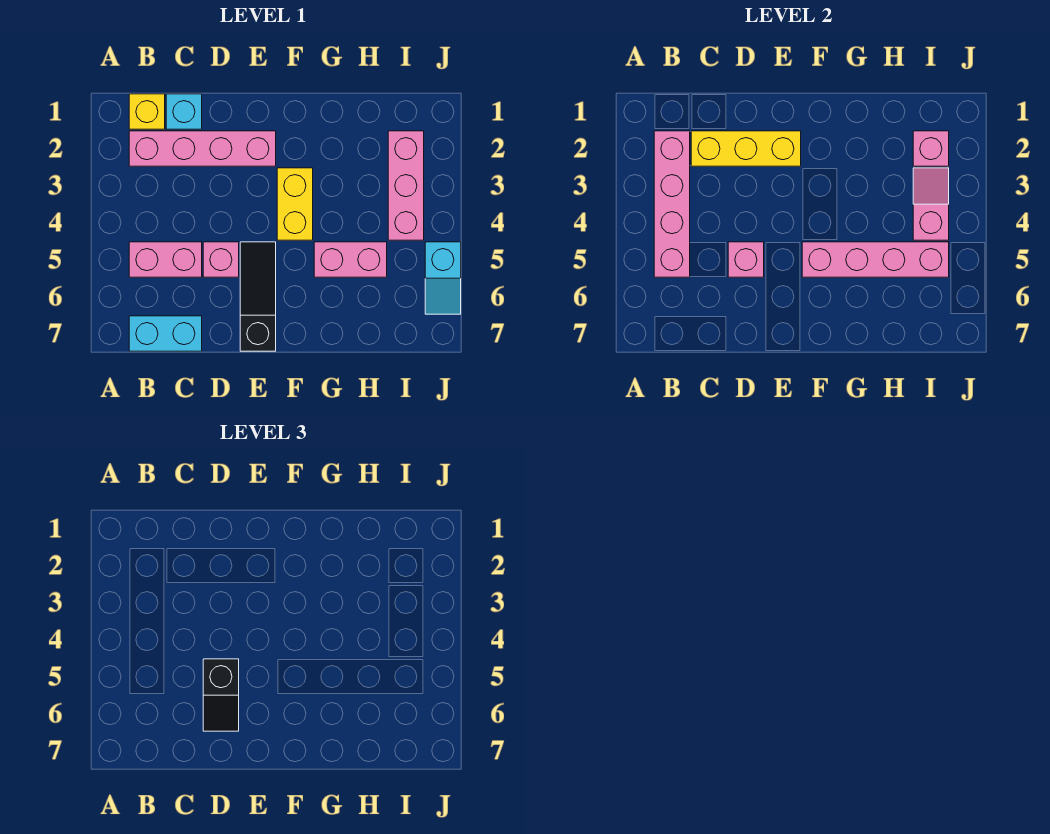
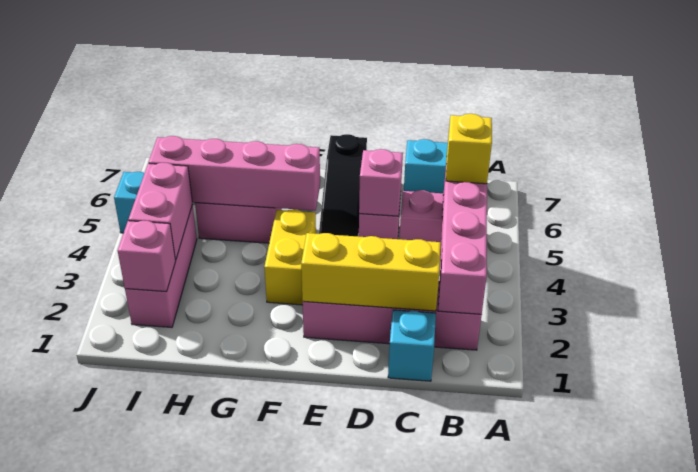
yellow brick B1 level 1 -> yellow brick B5 level 3
black slope D5:D6 level 3 top 5 -> none
pink slope I3:I4 level 2 top 4 -> pink brick I3:I4 level 2

